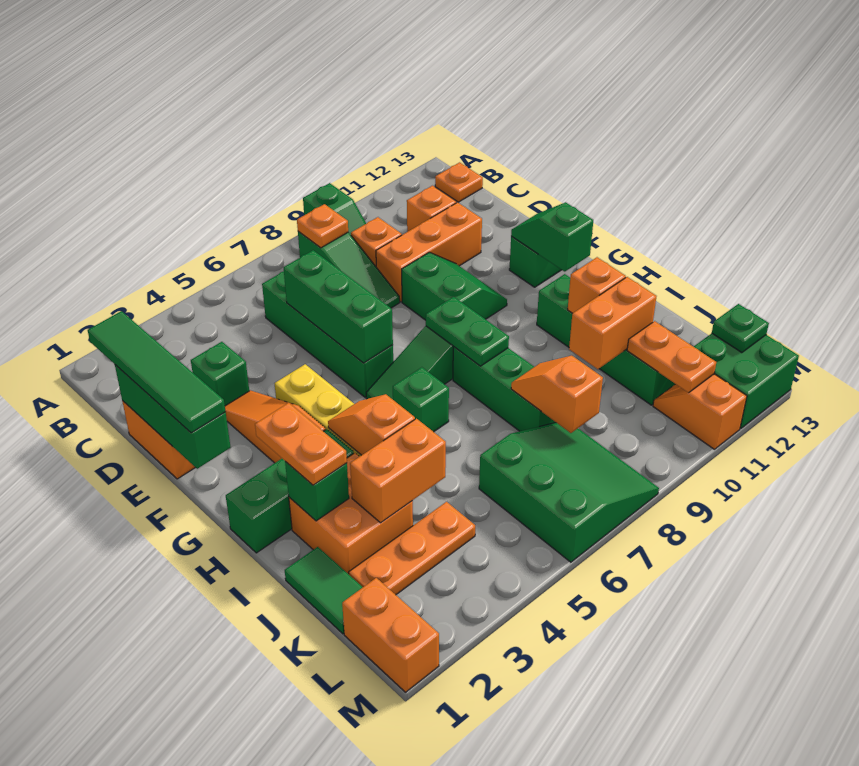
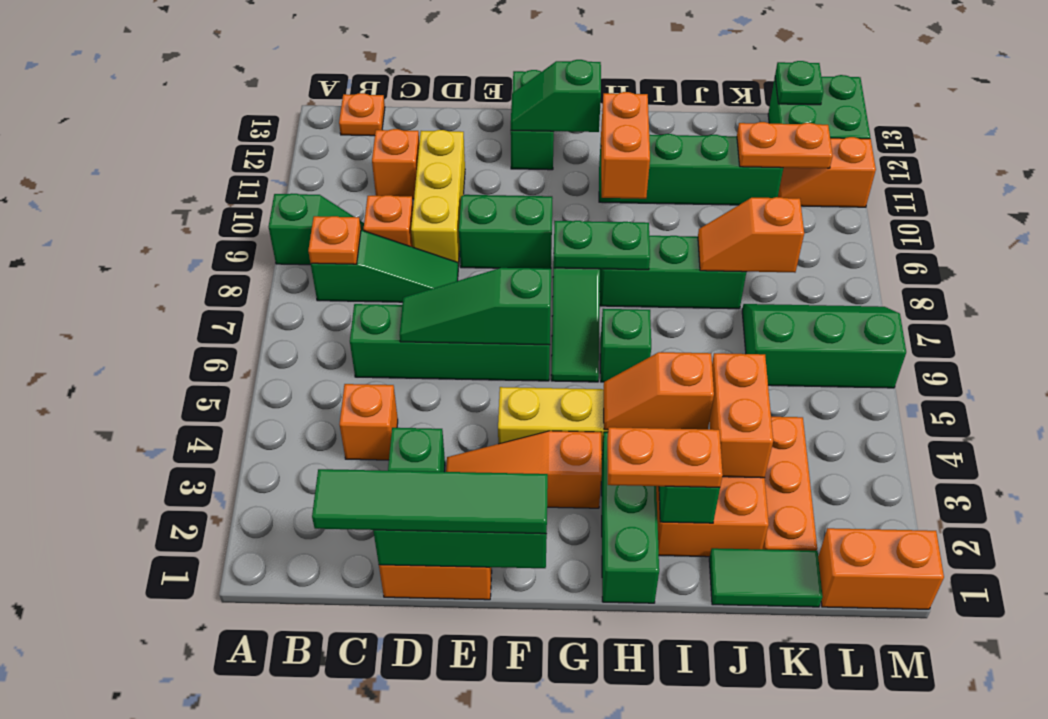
green brick D6:F6 level 2 -> green slope D6:F6 level 2 top F
orange brick D9:D11 level 1 -> yellow brick D9:D11 level 1
orange brick I11 level 2 -> orange brick C4 level 1
orange brick J10:J11 level 2 -> orange brick H10:H11 level 2
green slope K6:M8 level 1 top 6 -> green slope K6:M7 level 1 top 6

